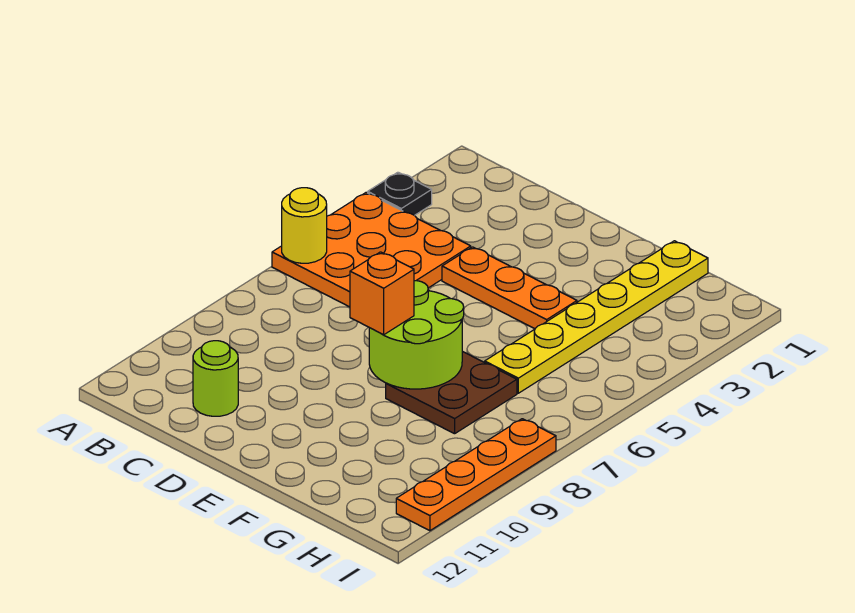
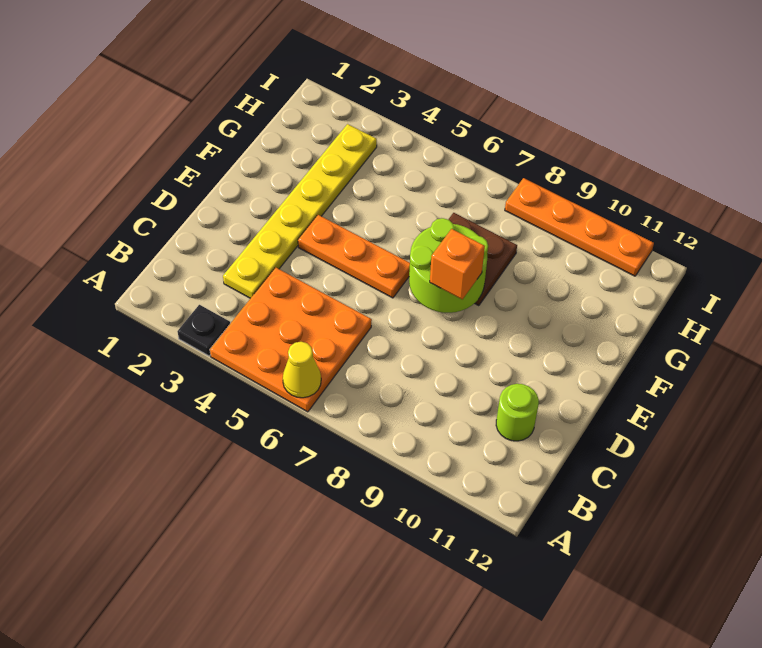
yellow round brick A6 level 2 -> yellow cone A6 level 2
orange plate D4:F4 level 1 -> orange plate E4:E6 level 1
yellow plate G1:G6 level 1 -> yellow plate C3:H3 level 1

